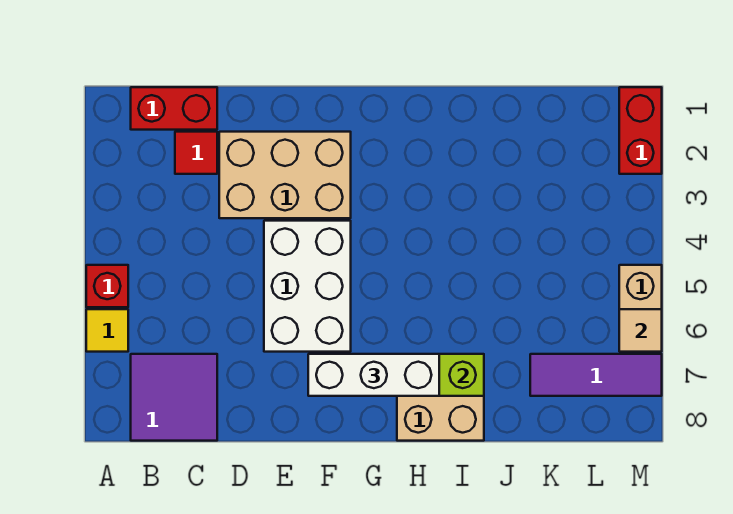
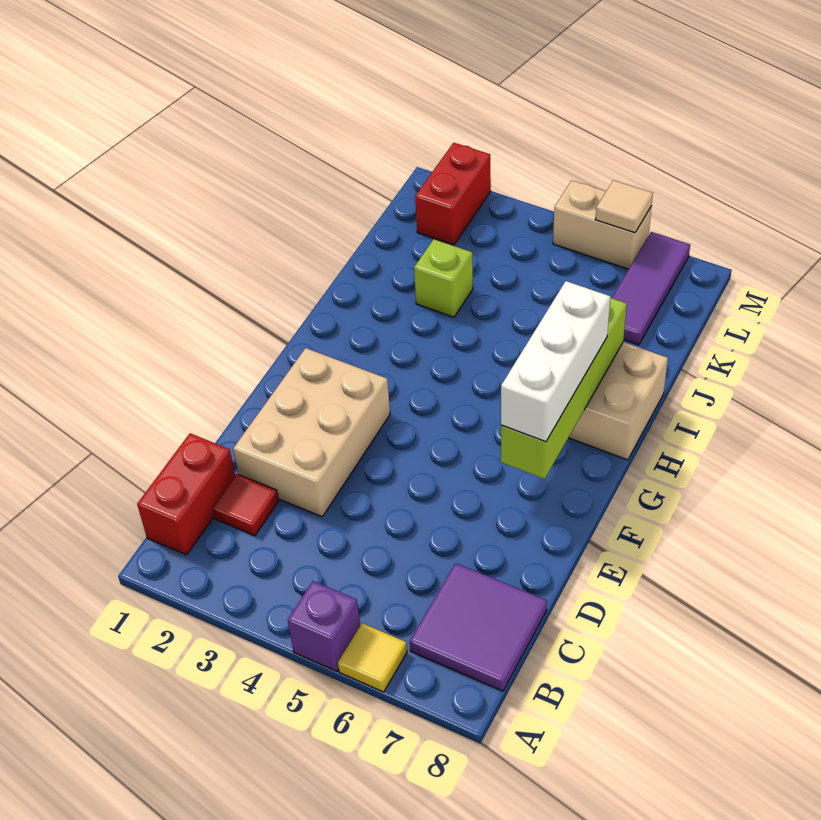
red brick A5 level 1 -> purple brick A5 level 1
white brick E4:F6 level 1 -> none
none -> lime brick J3 level 1
red brick M1:M2 level 1 -> red brick L2:M2 level 1

